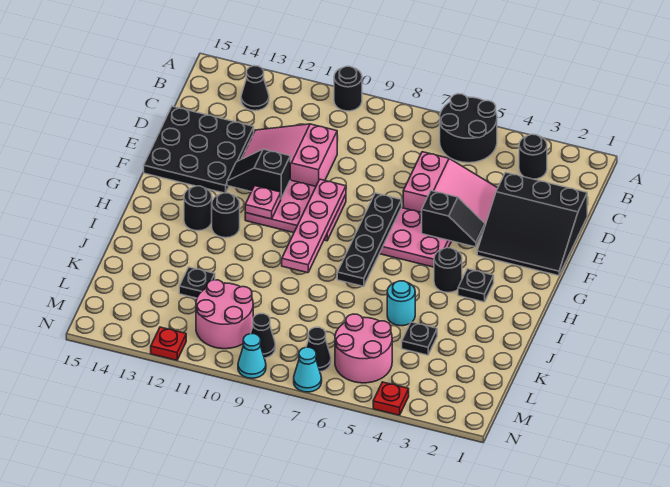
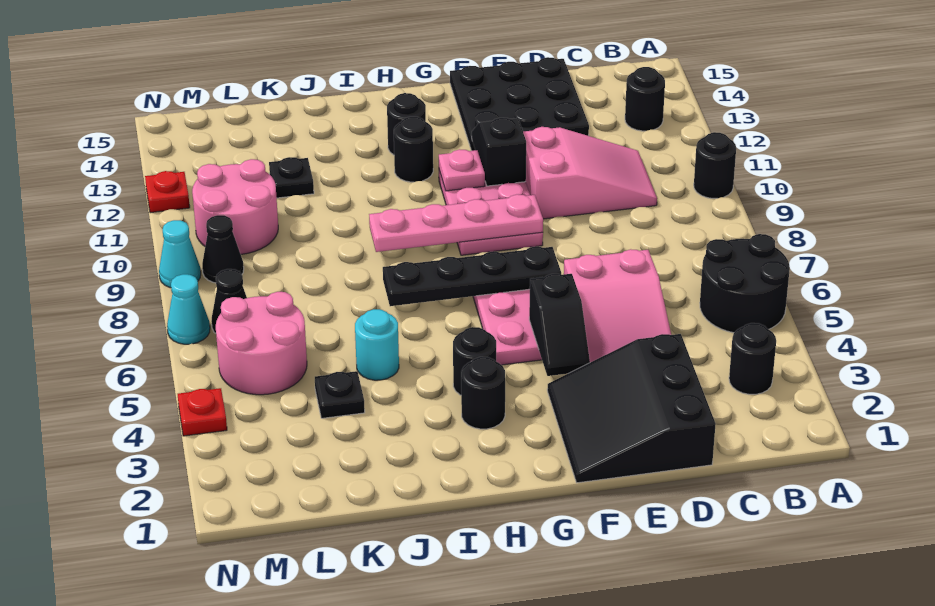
black cone B13 level 1 -> black round brick B13 level 1
pink slope D10:E12 level 1 top 10 -> pink slope C10:E11 level 1 top E
black plate H3 level 1 -> black round brick H3 level 1

